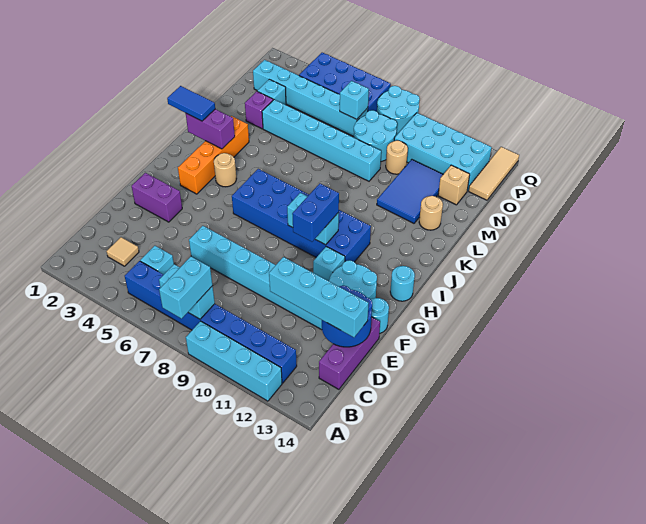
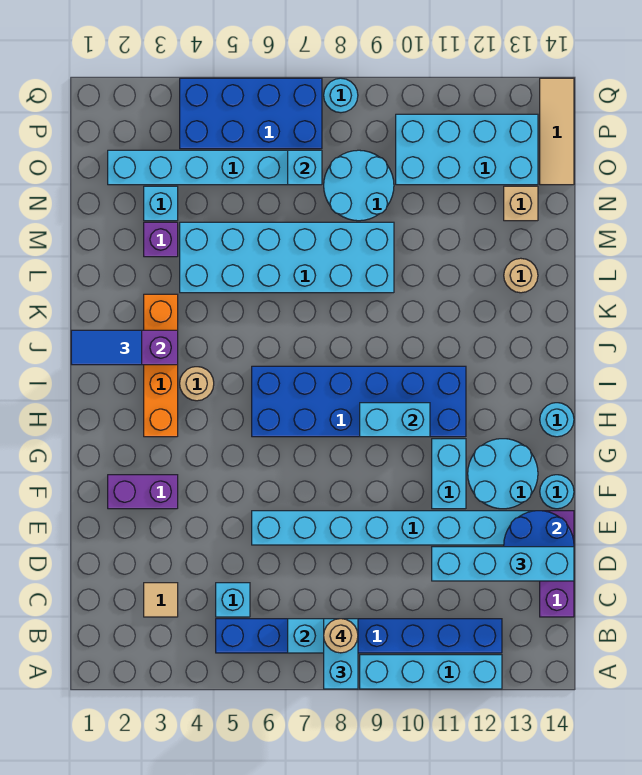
blue brick G10:H10 level 3 -> none
cyan brick G11 level 1 -> cyan brick F11:G11 level 1
blue tile L11:N12 level 1 -> none
cyan brick M4:M9 level 1 -> cyan brick L4:M9 level 1
tan round brick N10 level 1 -> tan round brick B8 level 4
cyan round brick P8:Q9 level 1 -> cyan round brick Q8 level 1

